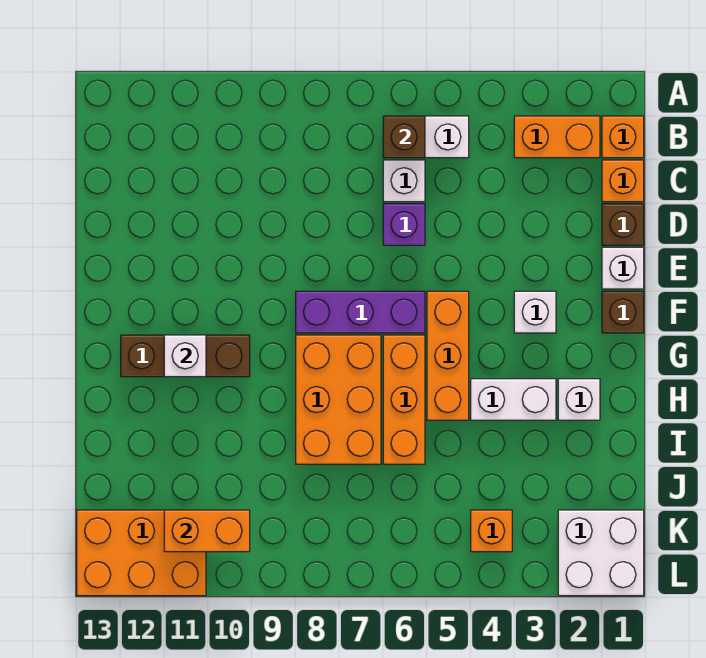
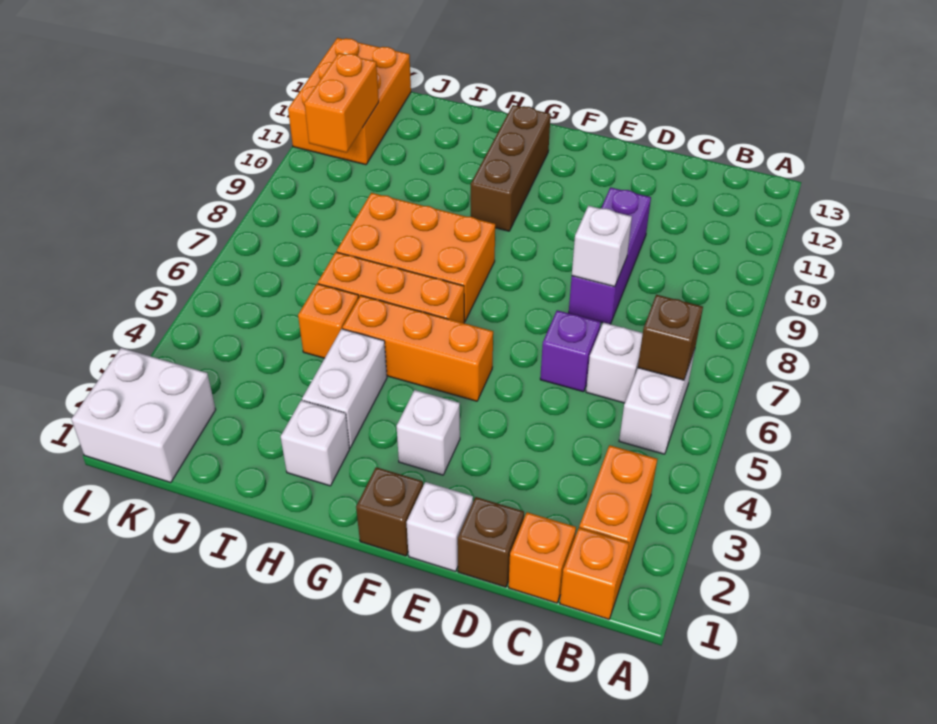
purple brick F6:F8 level 1 -> purple brick D8:D10 level 1
white brick G11 level 2 -> white brick D8 level 2
orange brick K4 level 1 -> orange brick I5 level 1

